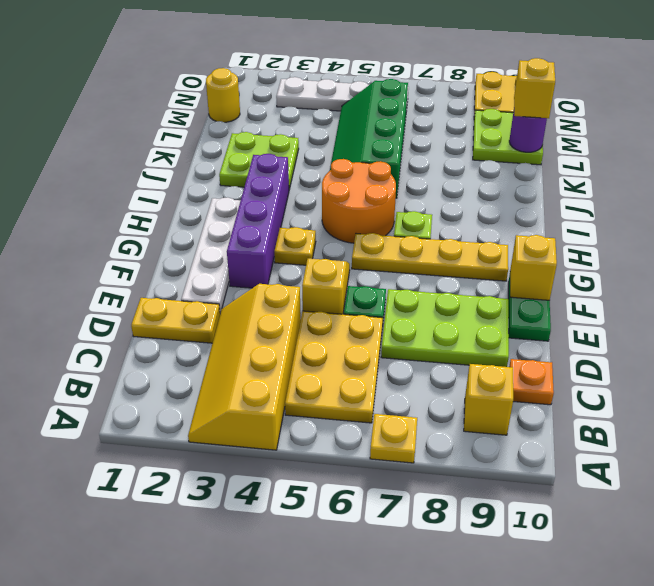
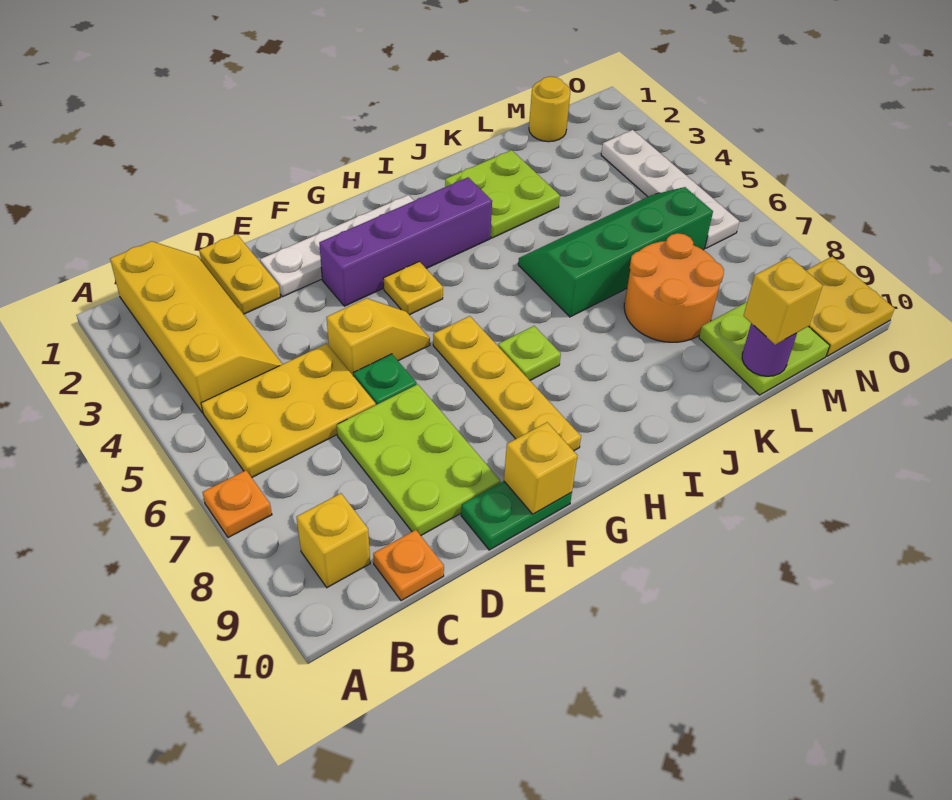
yellow slope A3:D4 level 1 top 4 -> yellow slope B1:C4 level 1 top B
yellow plate A7 level 1 -> orange plate A7 level 1
orange round brick H5:I6 level 1 -> orange round brick K7:L8 level 1

